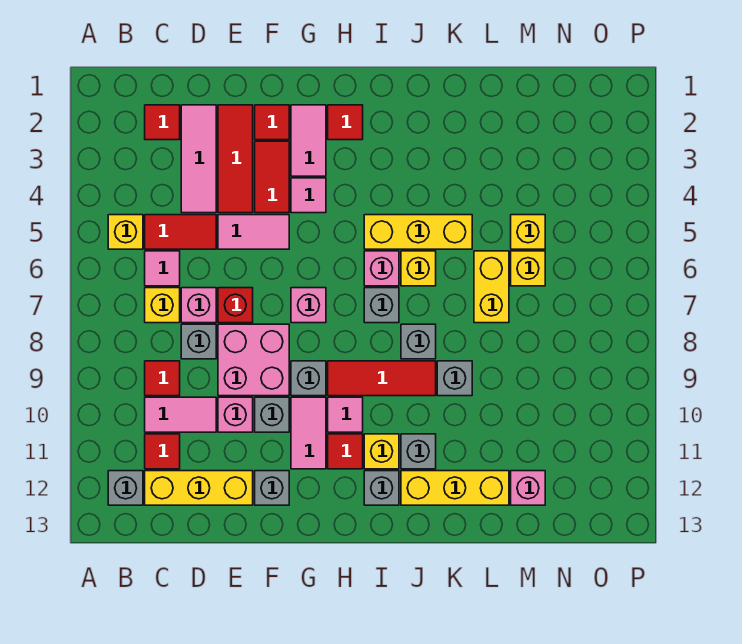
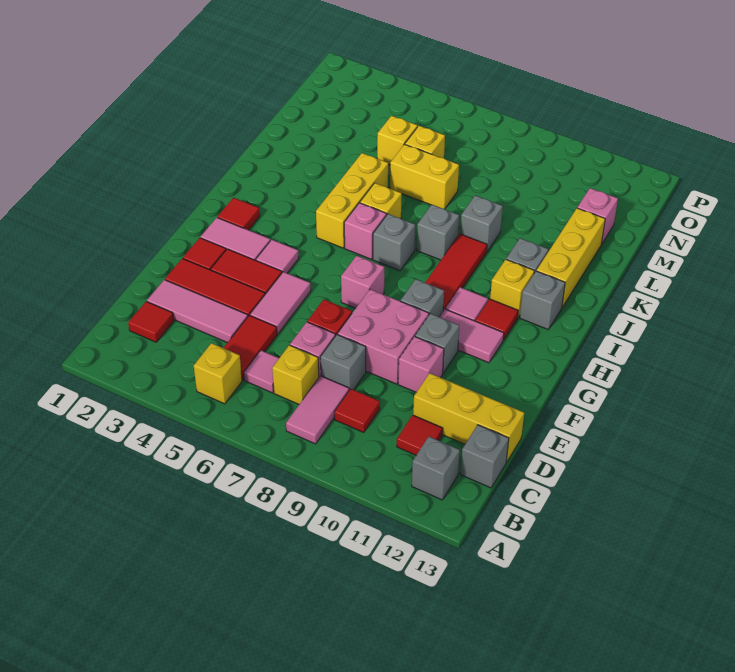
pink tile C10:D10 level 1 -> pink tile B8:C8 level 1
yellow brick C12:E12 level 1 -> yellow brick D11:D13 level 1
grey brick F12 level 1 -> grey brick C13 level 1

